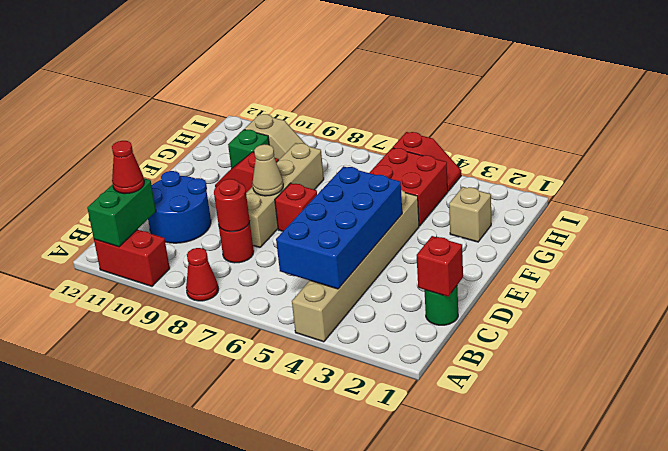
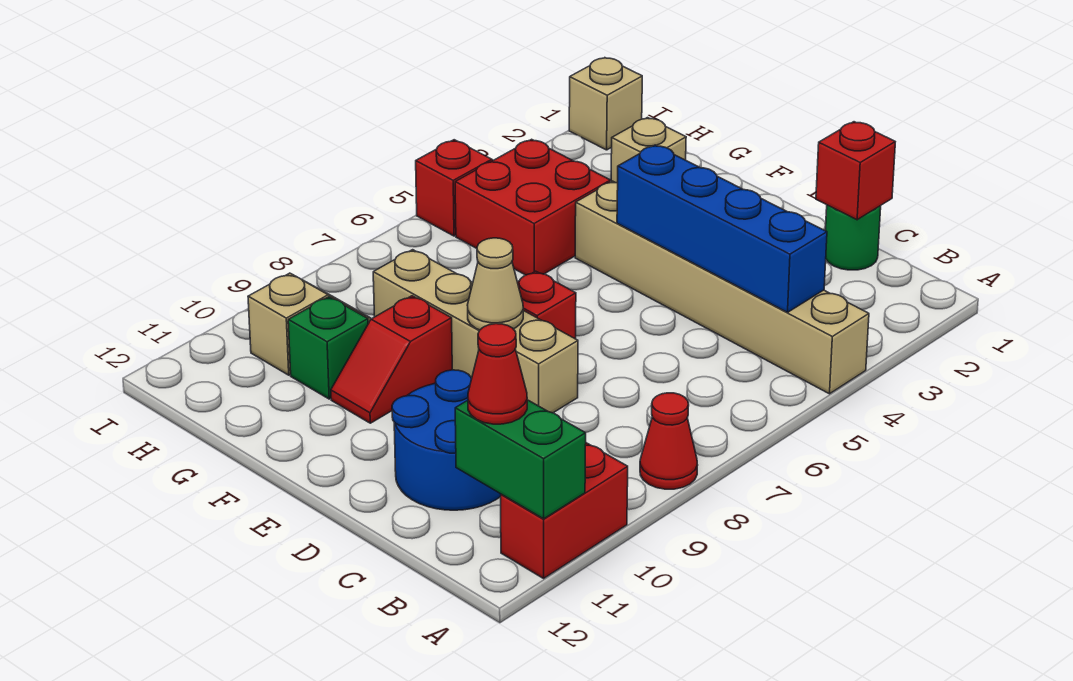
blue brick B4:E5 level 2 -> blue brick B4:E4 level 2
red round brick C8 level 1 -> none
red round brick C8 level 2 -> none
none -> tan brick I1 level 1

